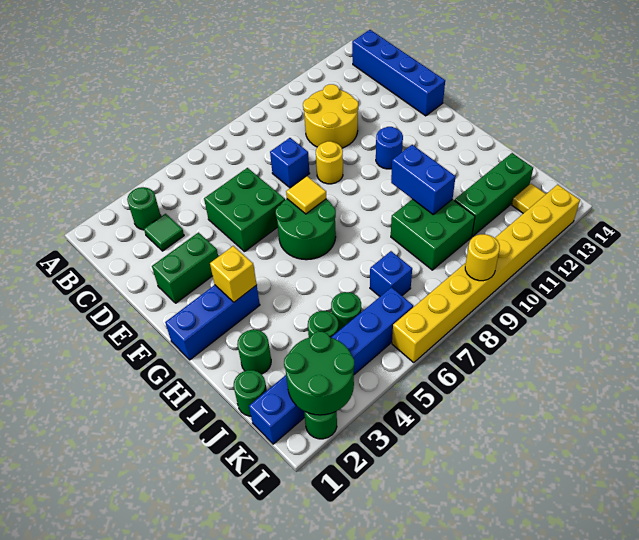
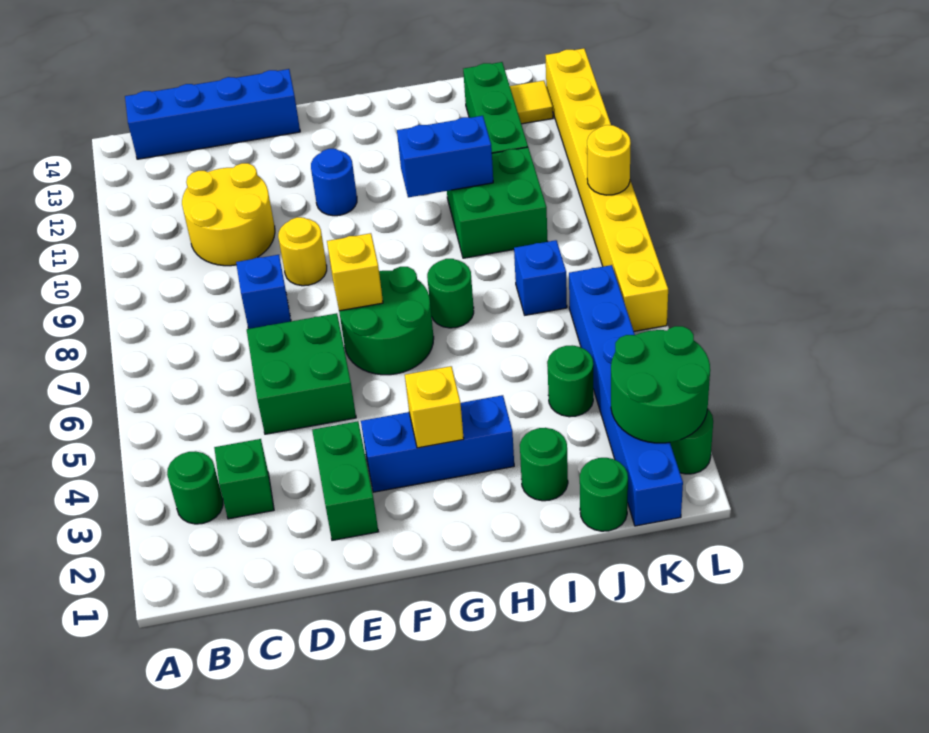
green tile C3 level 1 -> green brick C3 level 1
yellow tile F7 level 2 -> yellow brick F7 level 2
blue brick G1:G3 level 1 -> blue brick F3:H3 level 1
green round brick J5 level 1 -> green round brick H7 level 1

